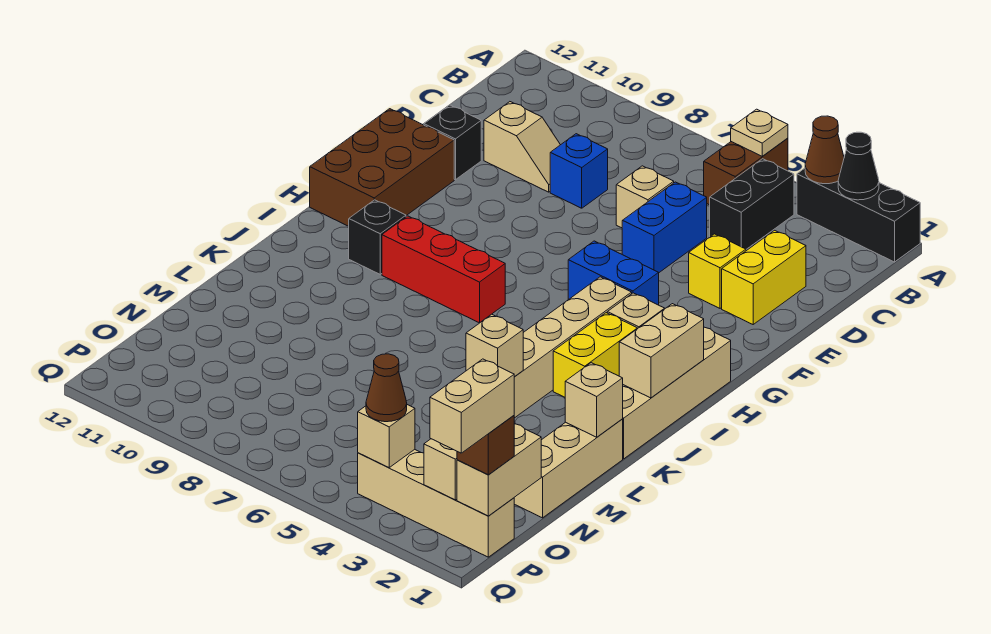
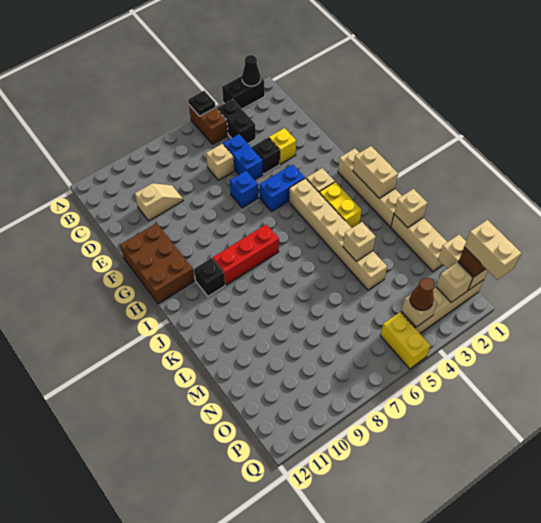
black brick A1:A3 level 1 -> black brick A2:A3 level 1
brown cone A3 level 2 -> none
tan plate A5 level 2 -> black plate A5 level 2
yellow brick D2:E2 level 1 -> yellow brick P5:Q5 level 1
blue brick D8 level 1 -> blue brick F6 level 1
black brick E11 level 1 -> black brick E4 level 1

